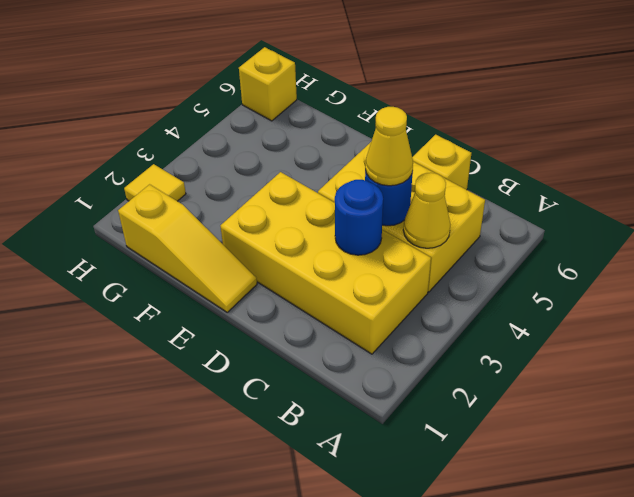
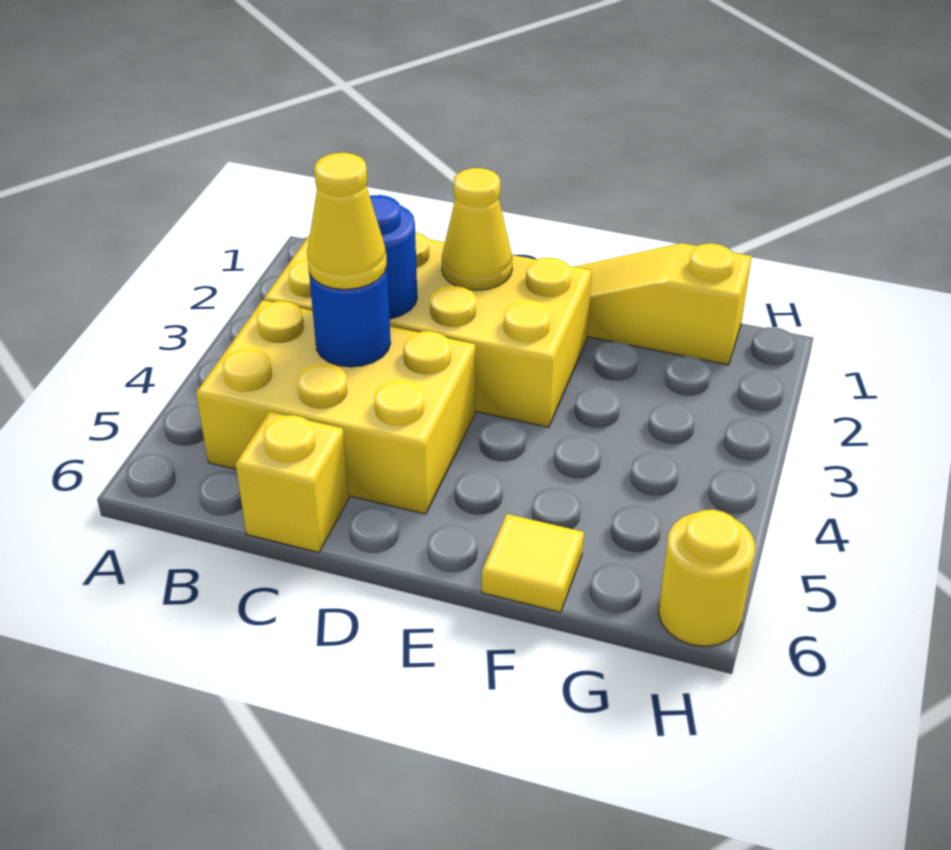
yellow cone B4 level 2 -> yellow cone D2 level 2
yellow tile H2 level 1 -> yellow tile F6 level 1
yellow brick H6 level 1 -> yellow round brick H6 level 1

